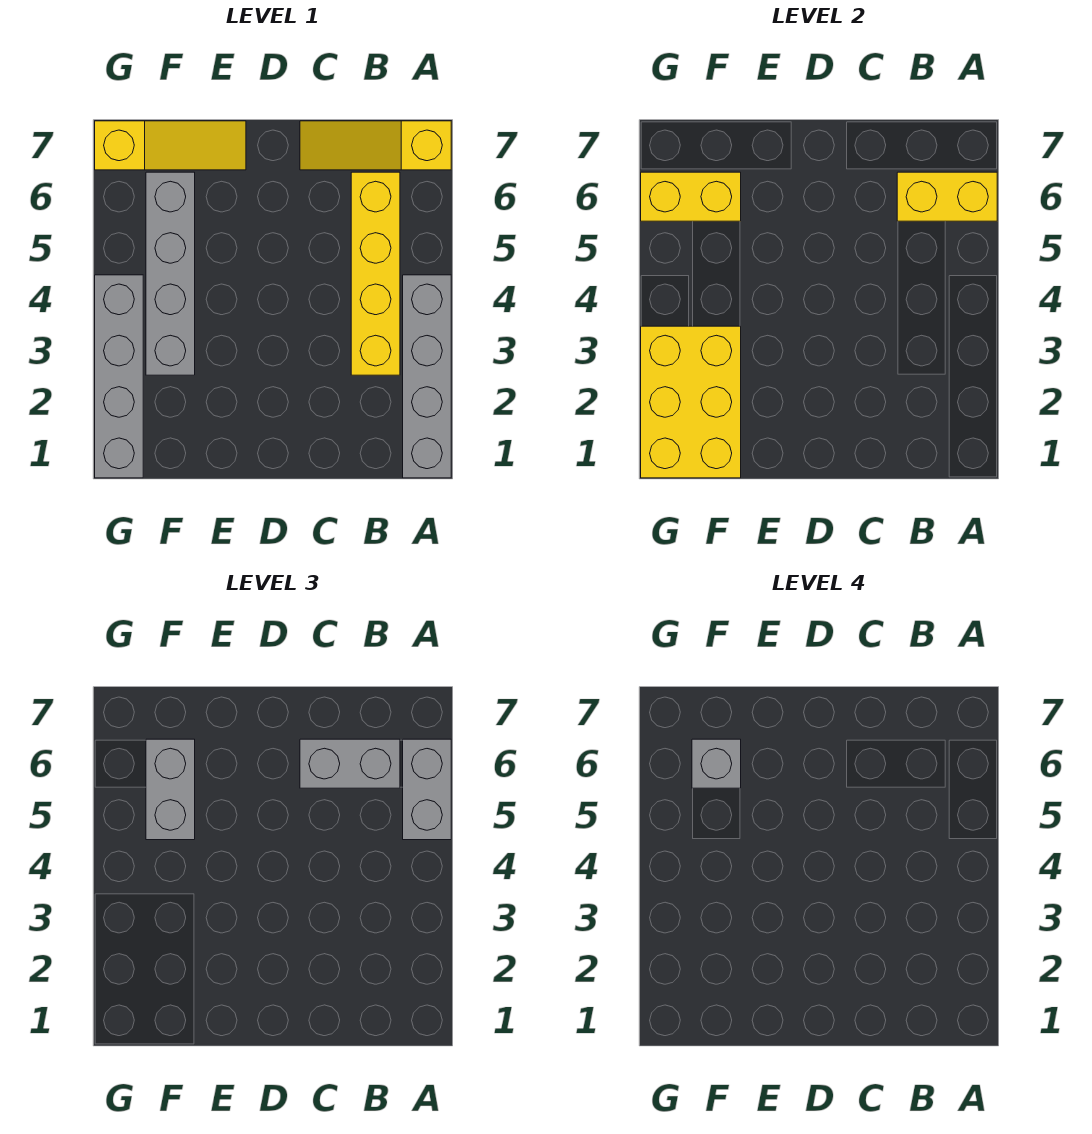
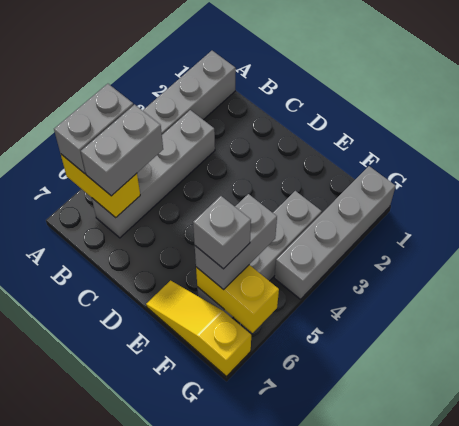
yellow slope A7:C7 level 1 top A -> none
yellow brick B3:B6 level 1 -> grey brick B3:B6 level 1
grey brick B6:C6 level 3 -> grey brick B5:B6 level 3
yellow brick F1:G3 level 2 -> none

